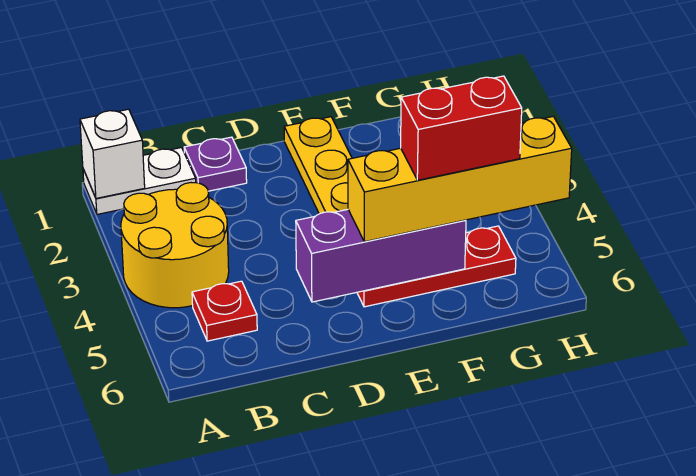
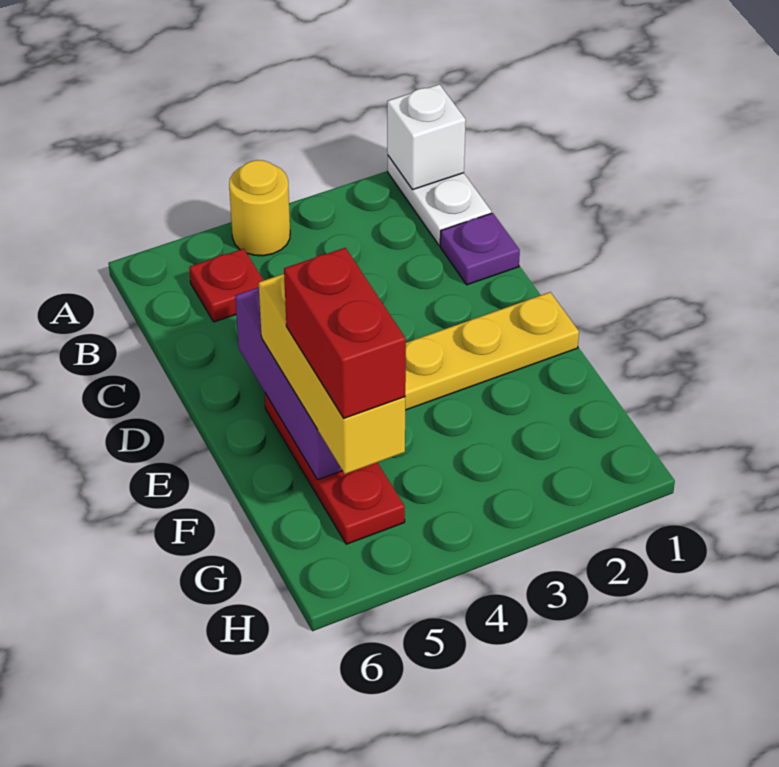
yellow round brick A3:B4 level 1 -> yellow round brick A4 level 1
yellow brick E5:H5 level 3 -> yellow brick E5:G5 level 3

